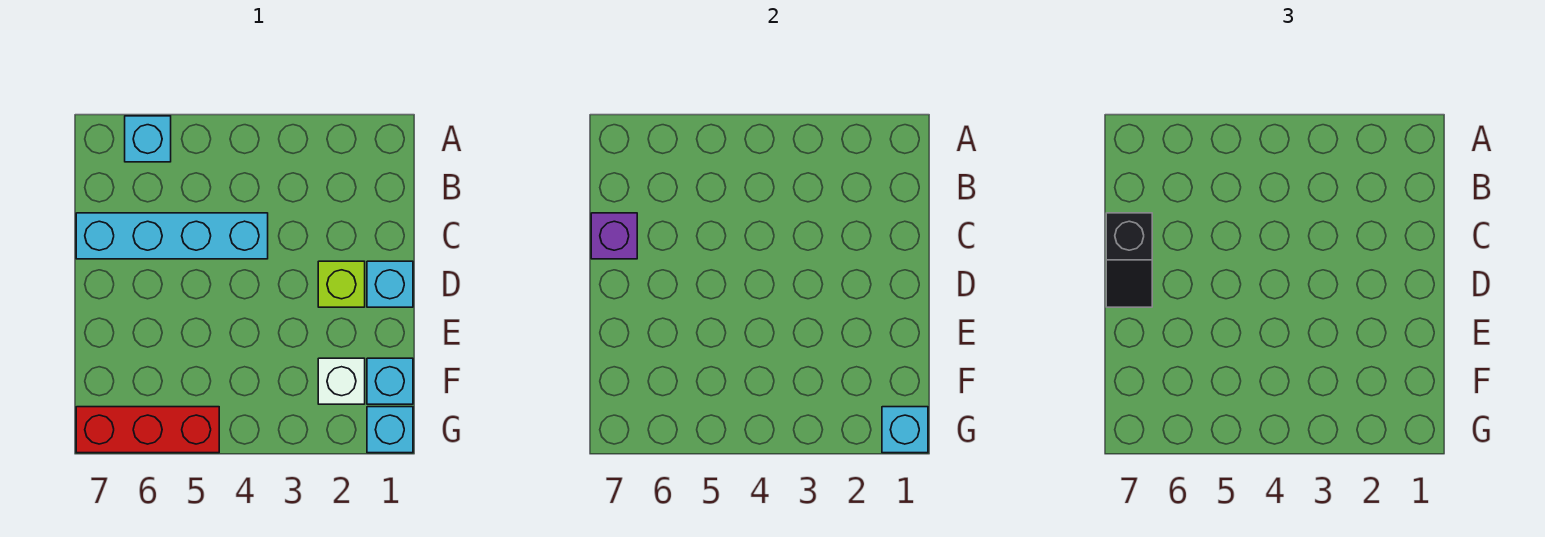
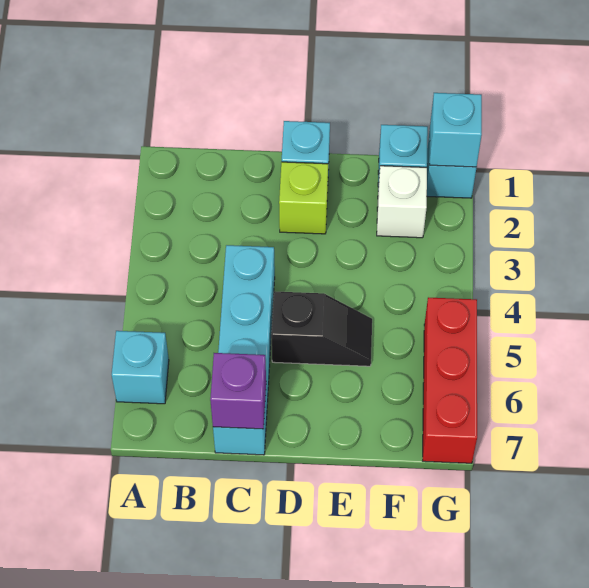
black slope C7:D7 level 3 top C -> black slope D5:E5 level 1 top D

